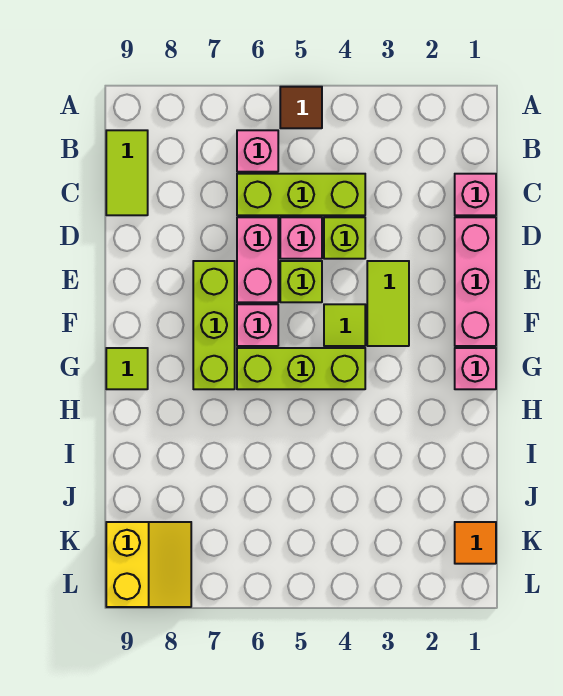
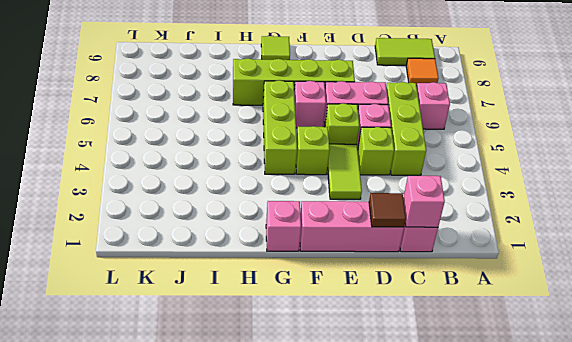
brown tile A5 level 1 -> brown tile D1 level 2
none -> pink brick C1 level 2
lime tile E3:F3 level 1 -> lime tile E3:E4 level 1
lime brick E7:G7 level 1 -> lime brick E7:H7 level 1
lime tile F4 level 1 -> lime brick F4 level 1
orange tile K1 level 1 -> orange tile B8 level 1
yellow slope K8:L9 level 1 top 9 -> none

